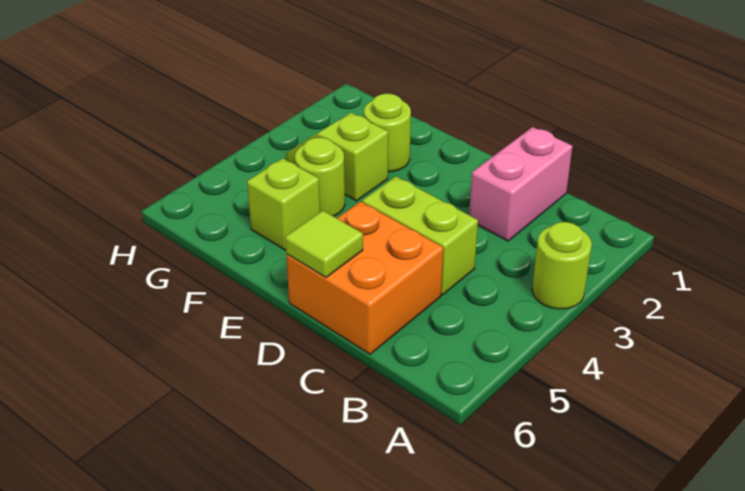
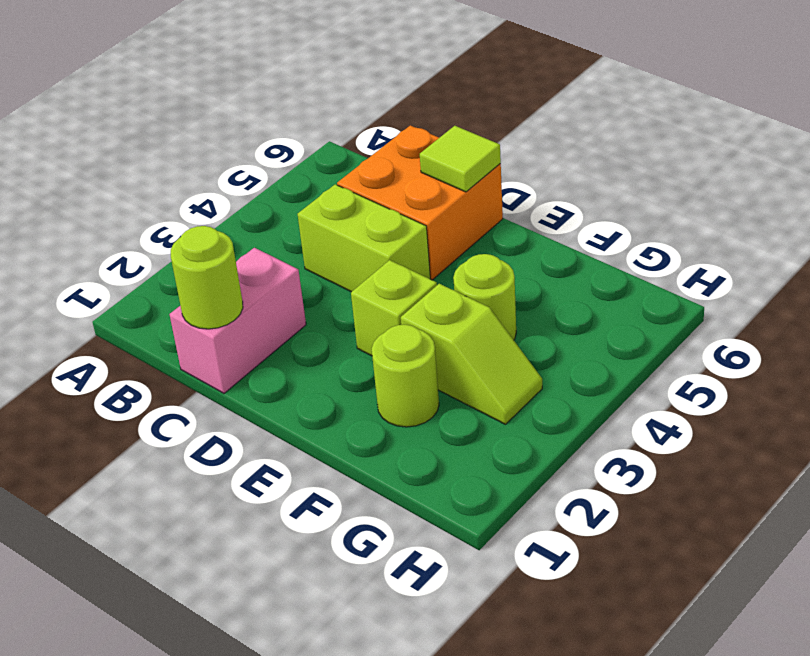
lime round brick A3 level 1 -> lime round brick C1 level 2
lime brick F5 level 1 -> lime brick E3 level 1

